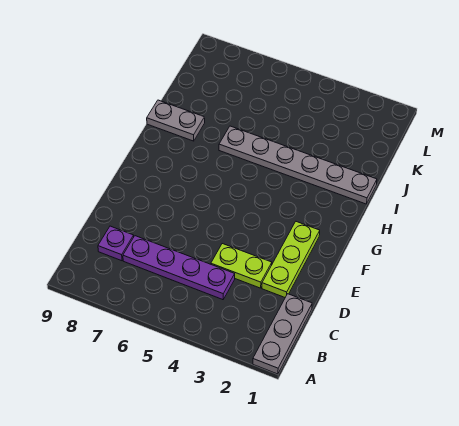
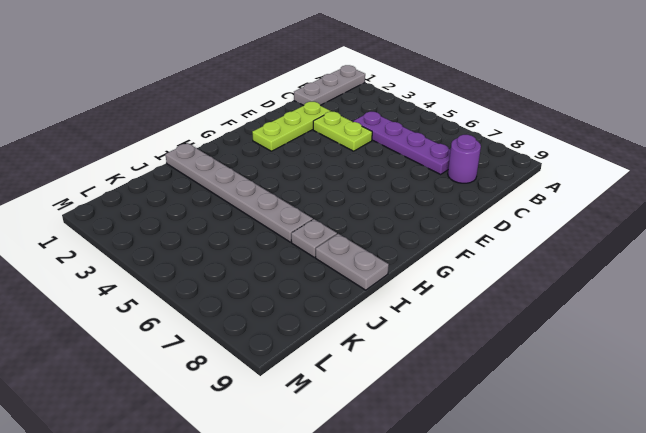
purple plate C8 level 1 -> purple round brick C8 level 1
none -> grey plate I7 level 1

